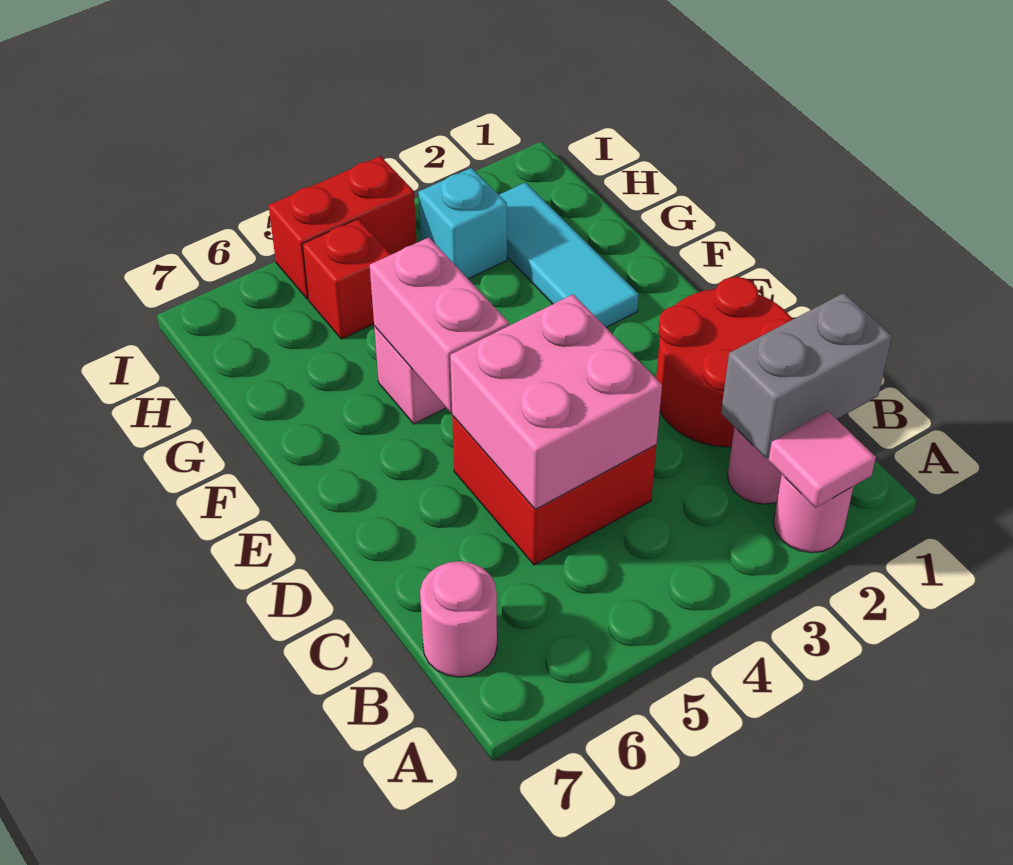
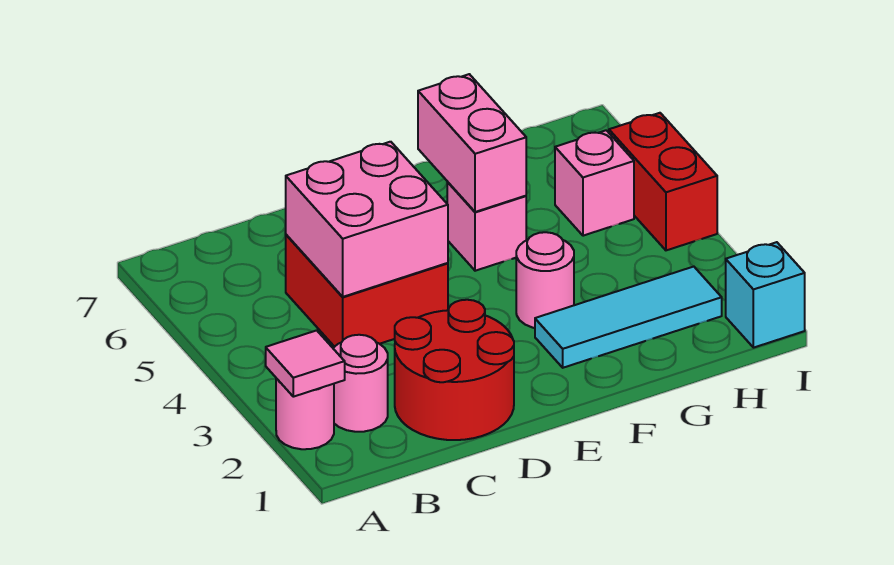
grey brick B1:B2 level 2 -> none
pink round brick B7 level 1 -> pink round brick F3 level 1
pink brick E5:F5 level 2 -> pink brick F5:F6 level 2
cyan brick H3 level 1 -> cyan brick I1 level 1
red brick H5 level 1 -> pink brick H5 level 1

